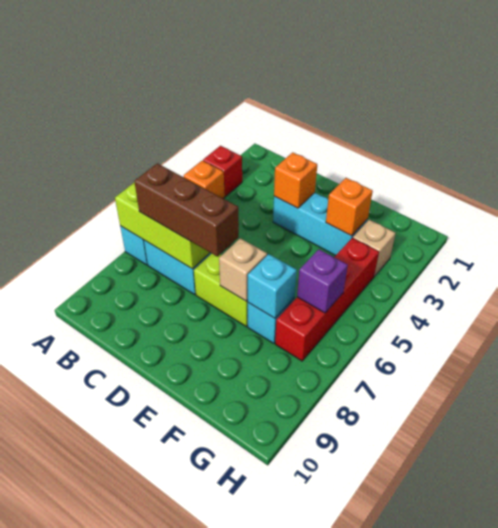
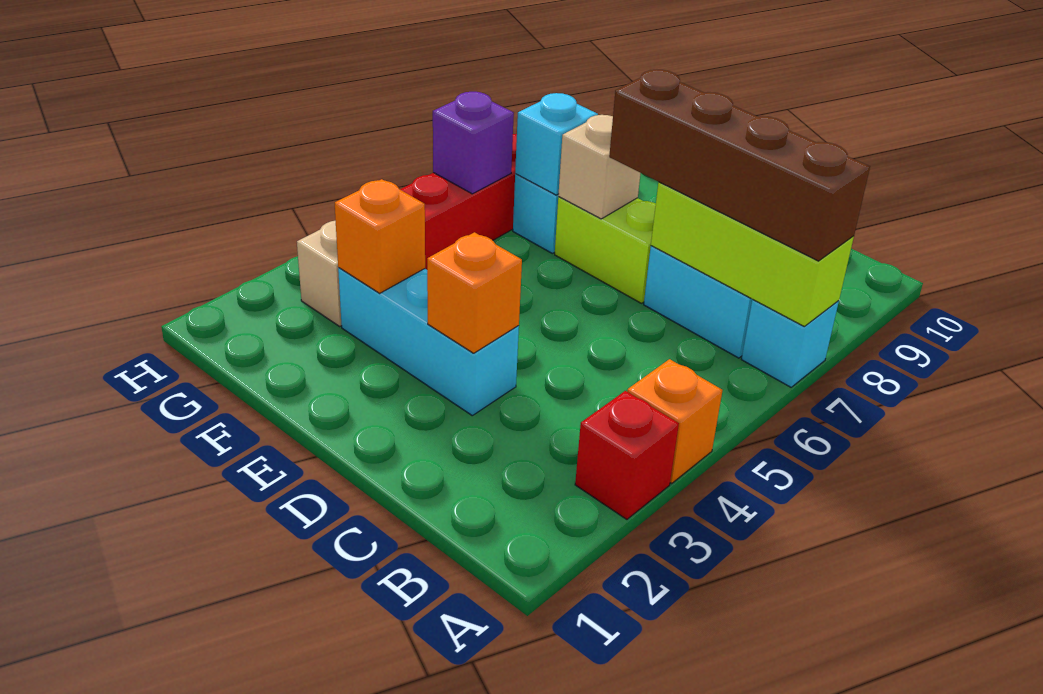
brown brick B7:D7 level 3 -> brown brick A7:D7 level 3

